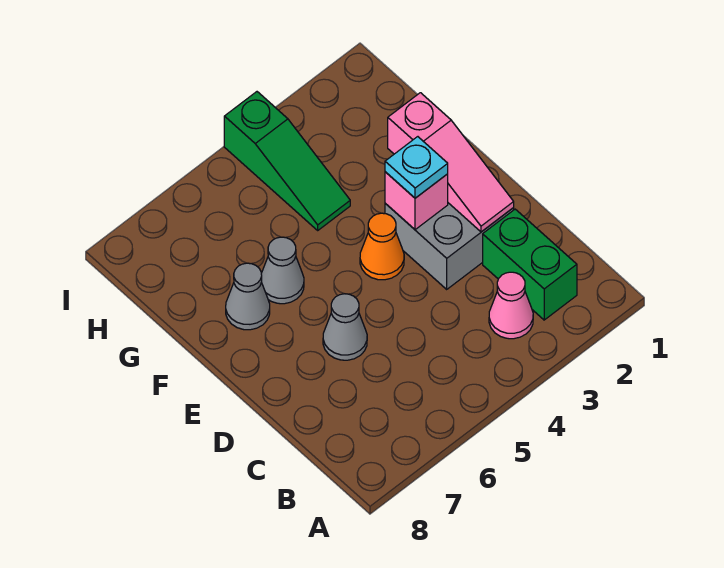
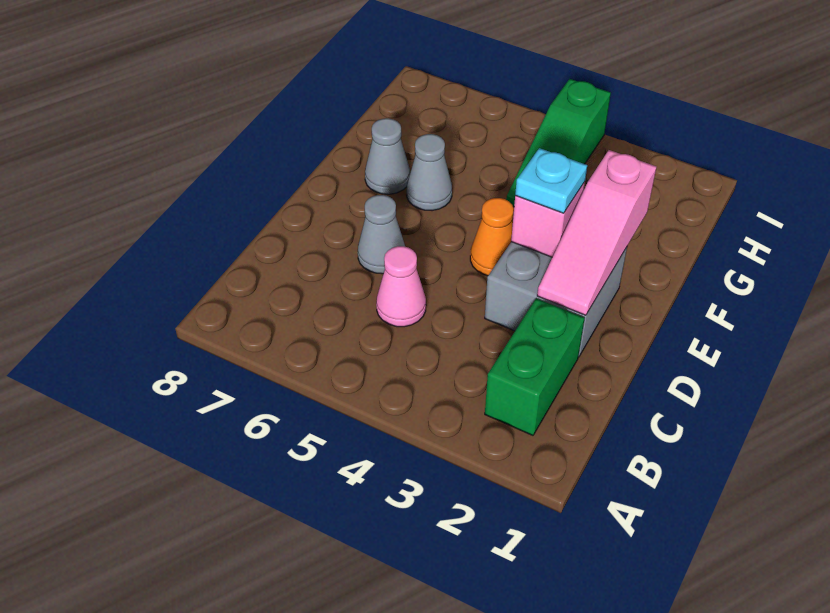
pink cone B3 level 1 -> pink cone C5 level 1

